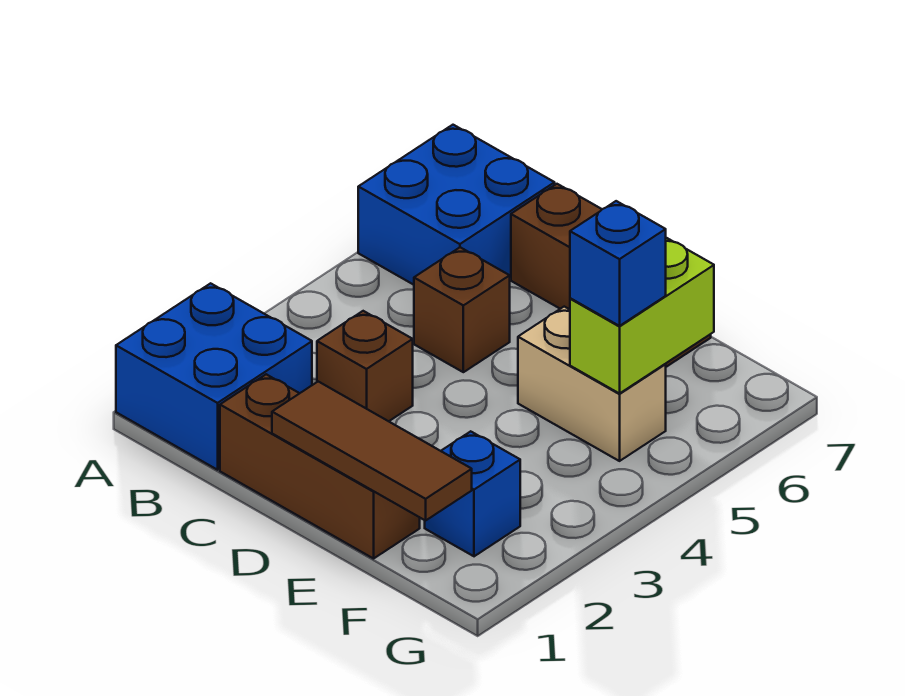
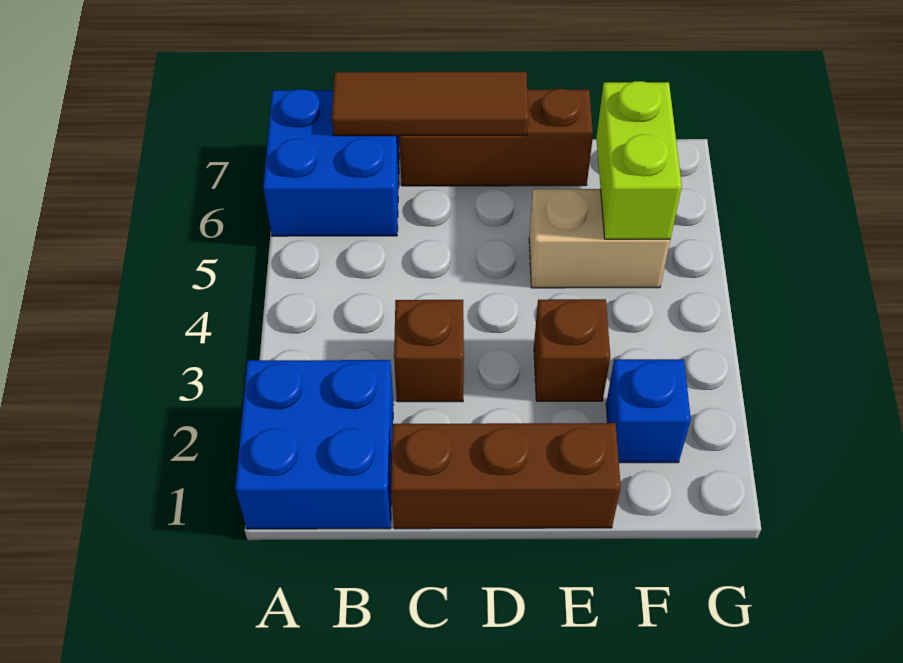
brown brick C5 level 1 -> brown brick E3 level 1
brown tile D1:F1 level 2 -> brown tile B7:D7 level 2
blue brick F5 level 3 -> none

